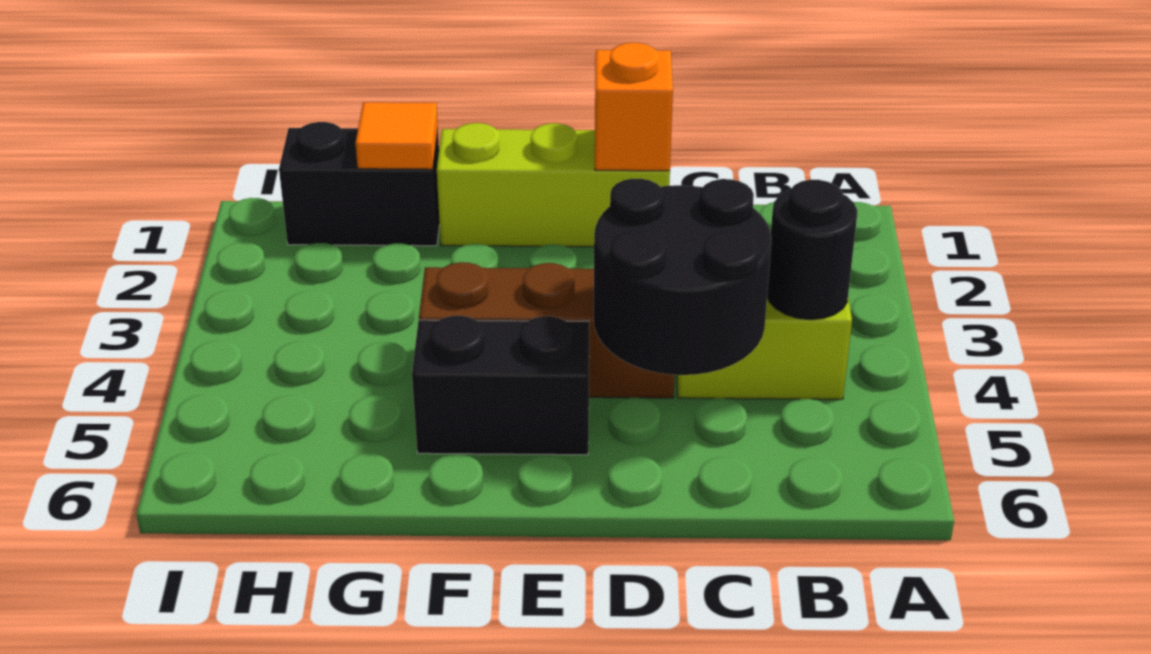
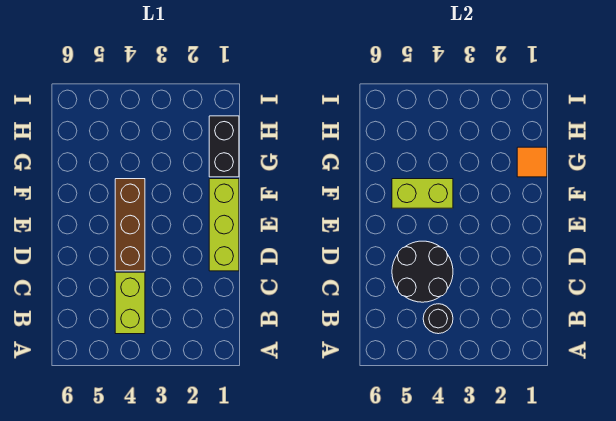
orange brick D1 level 2 -> none
black brick E5:F5 level 1 -> none
none -> lime brick F4:F5 level 2

